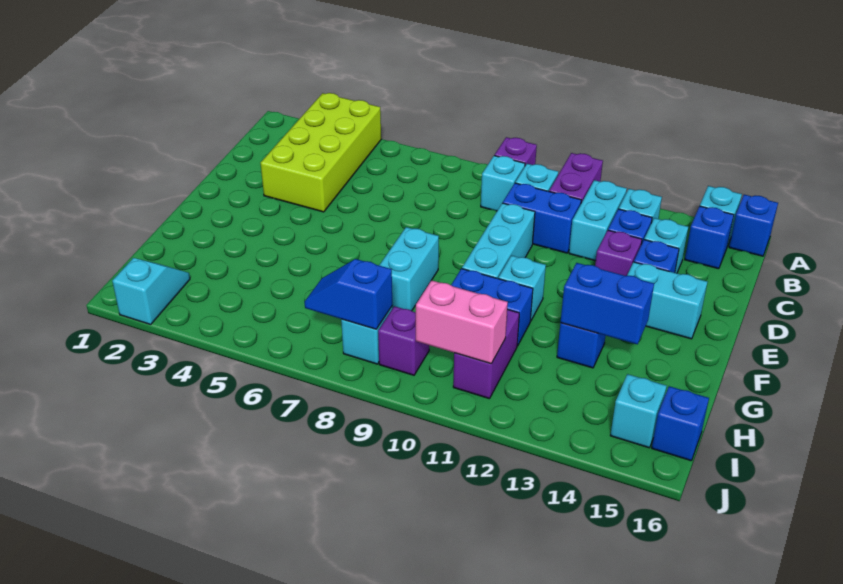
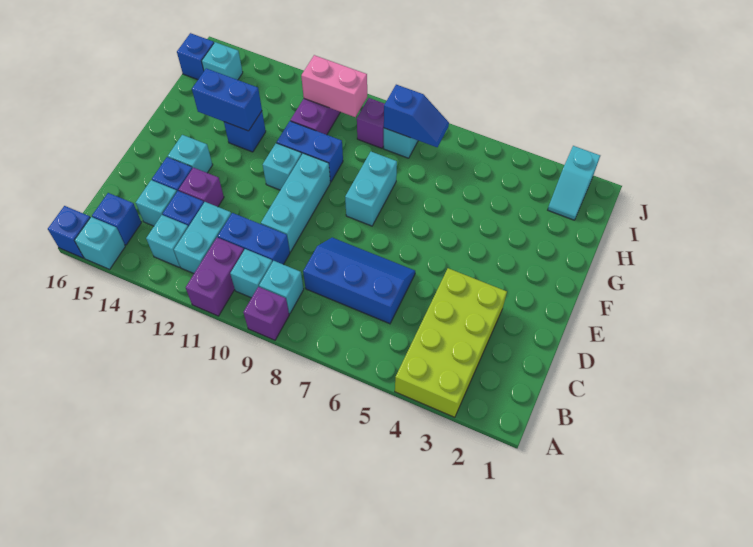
none -> blue slope C6:D8 level 1 top C
cyan brick E14:E15 level 1 -> cyan brick E14 level 1

